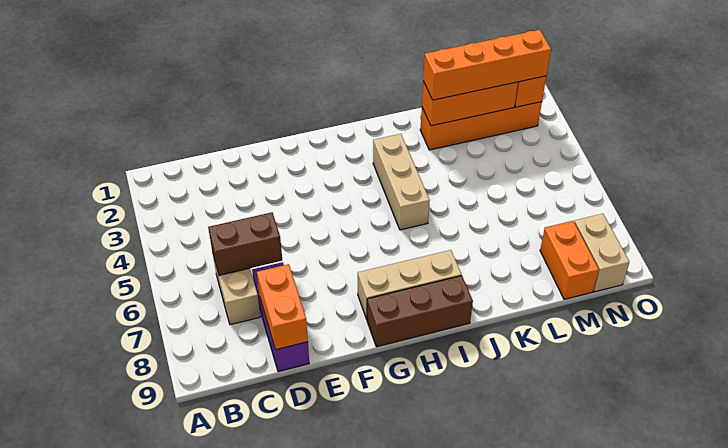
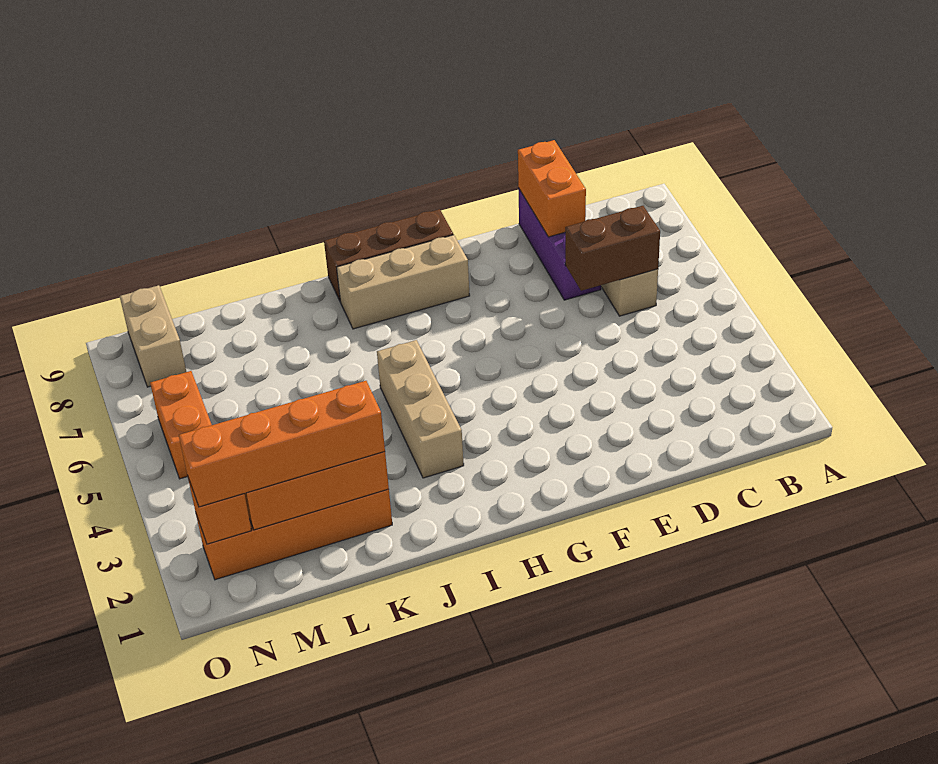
orange brick M8:M9 level 1 -> orange brick N5:N6 level 1

